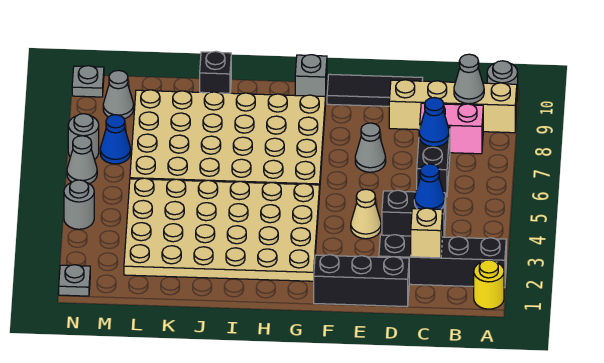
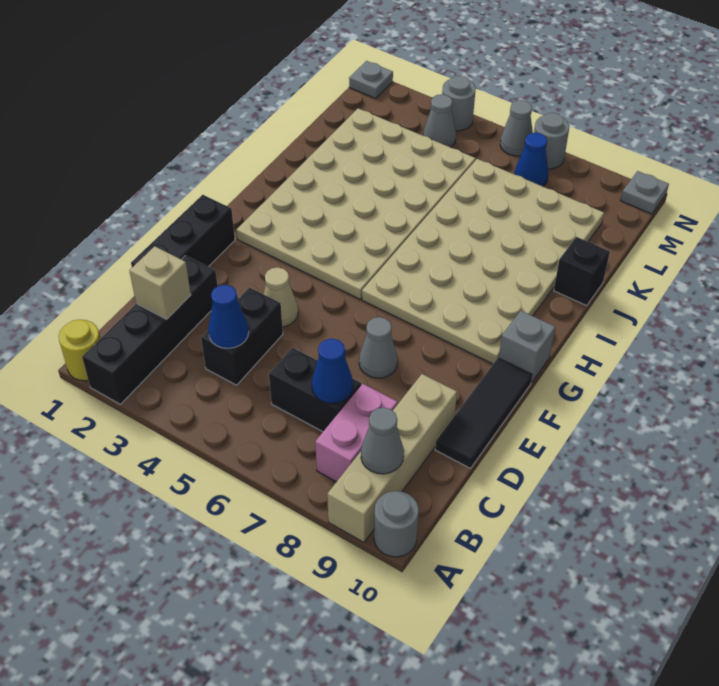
grey cone M9 level 1 -> grey cone M4 level 1

